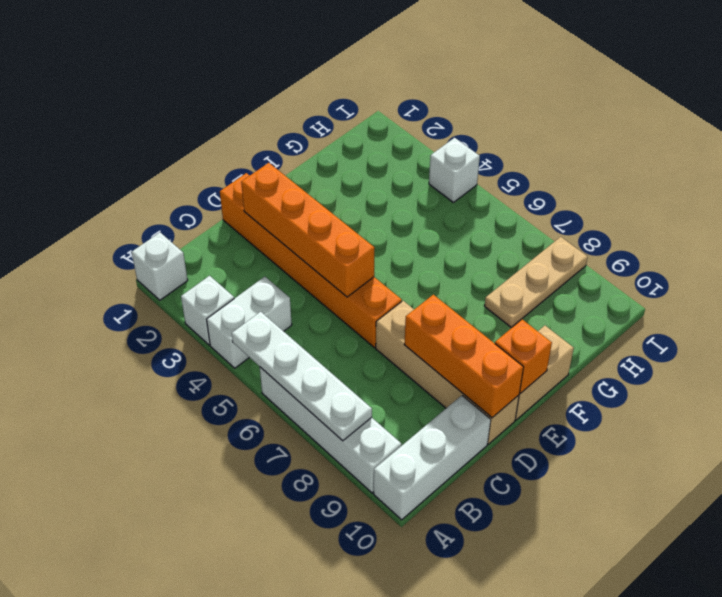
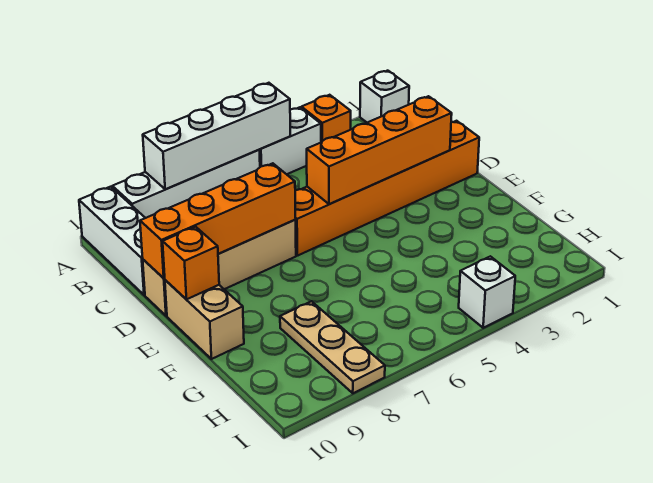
white brick A3 level 1 -> orange brick A3 level 1
white brick A4:B4 level 1 -> white brick A4:A5 level 1
white plate A5:A8 level 2 -> white brick A5:A8 level 2
orange brick D8:D10 level 2 -> orange brick D7:D10 level 2

